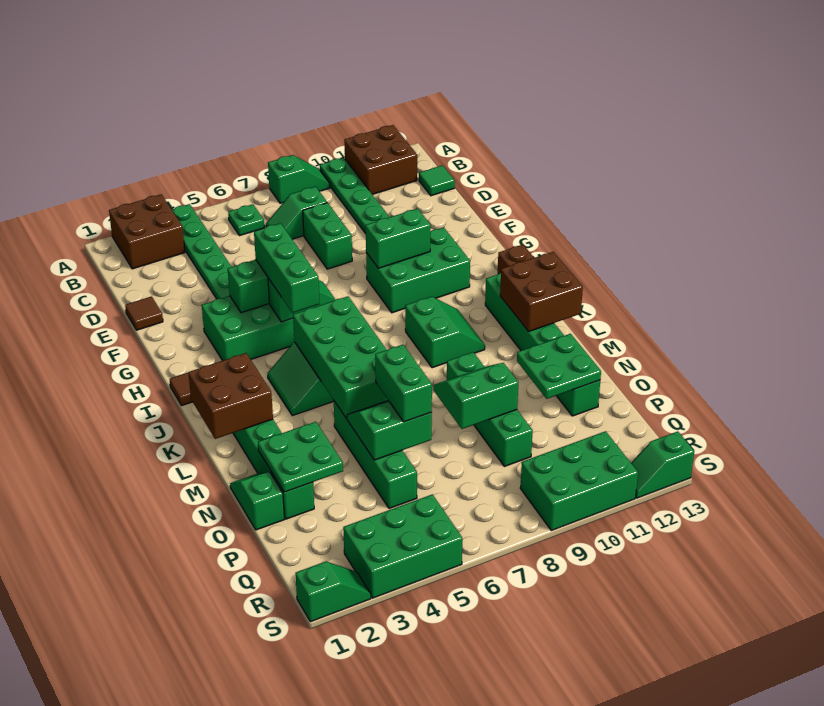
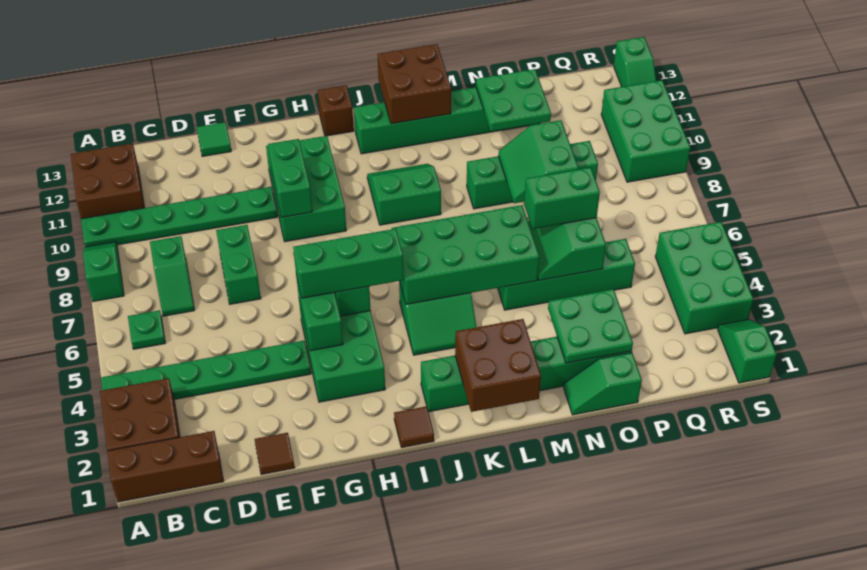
none -> brown brick A1:C1 level 1
green tile C13 level 1 -> green tile E13 level 1
green brick D8:E8 level 1 -> green brick E7:E8 level 1

